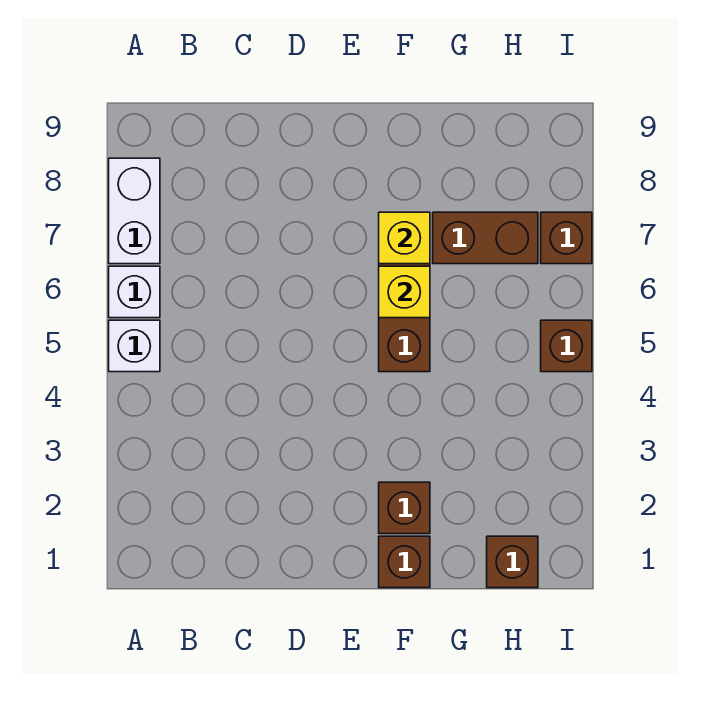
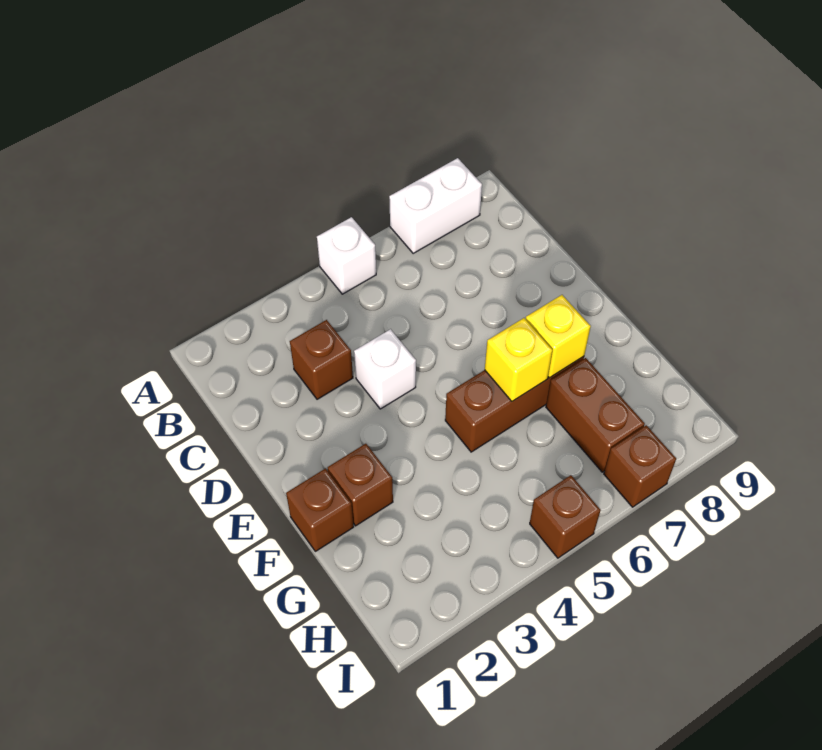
white brick A6 level 1 -> white brick D4 level 1
brown brick H1 level 1 -> brown brick C3 level 1

